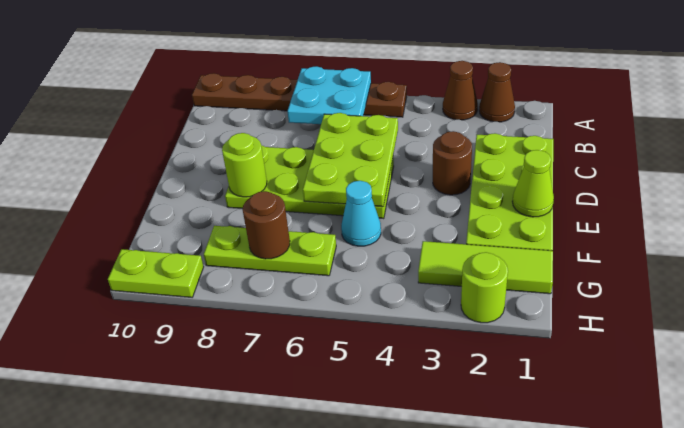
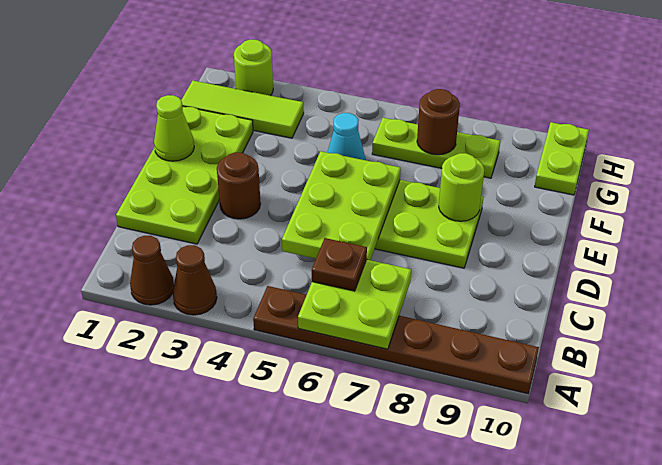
cyan plate A6:B7 level 2 -> lime plate A6:B7 level 2
none -> brown plate B6 level 3
lime plate H9:H10 level 1 -> lime plate G10:H10 level 1

